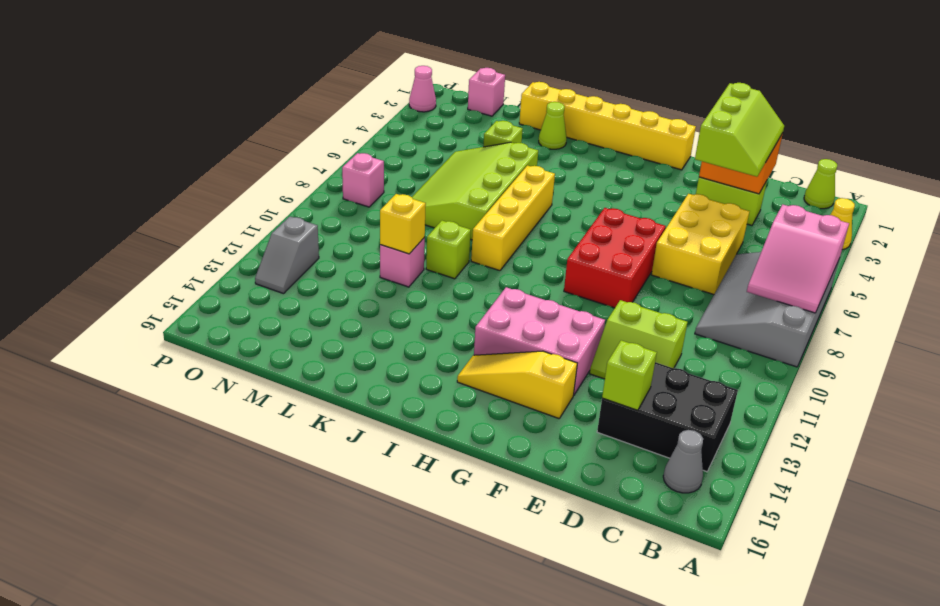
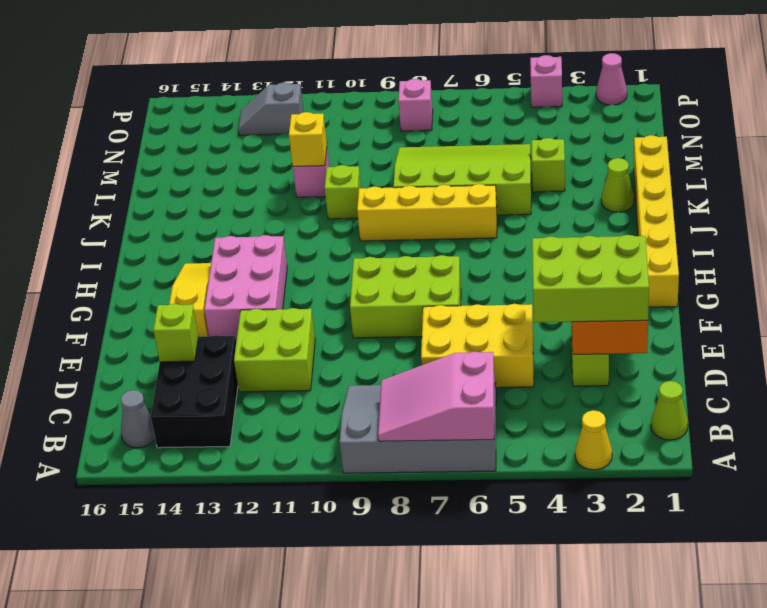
lime slope D2:E4 level 3 top E -> lime brick D2:E4 level 3
lime slope D11:E12 level 1 top 11 -> lime brick D11:E12 level 1
red brick F7:G9 level 1 -> lime brick F7:G9 level 1
pink brick N1 level 1 -> pink brick P4 level 1

